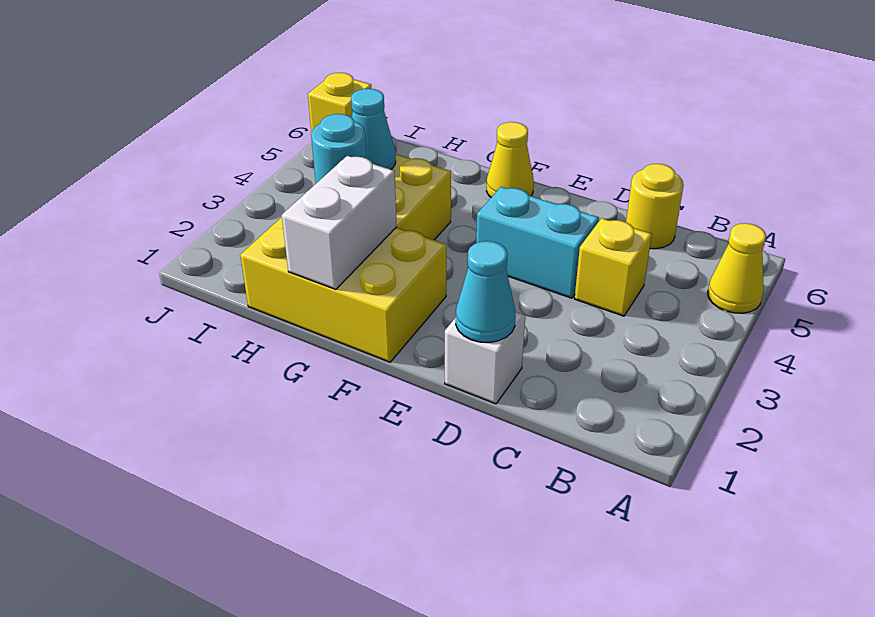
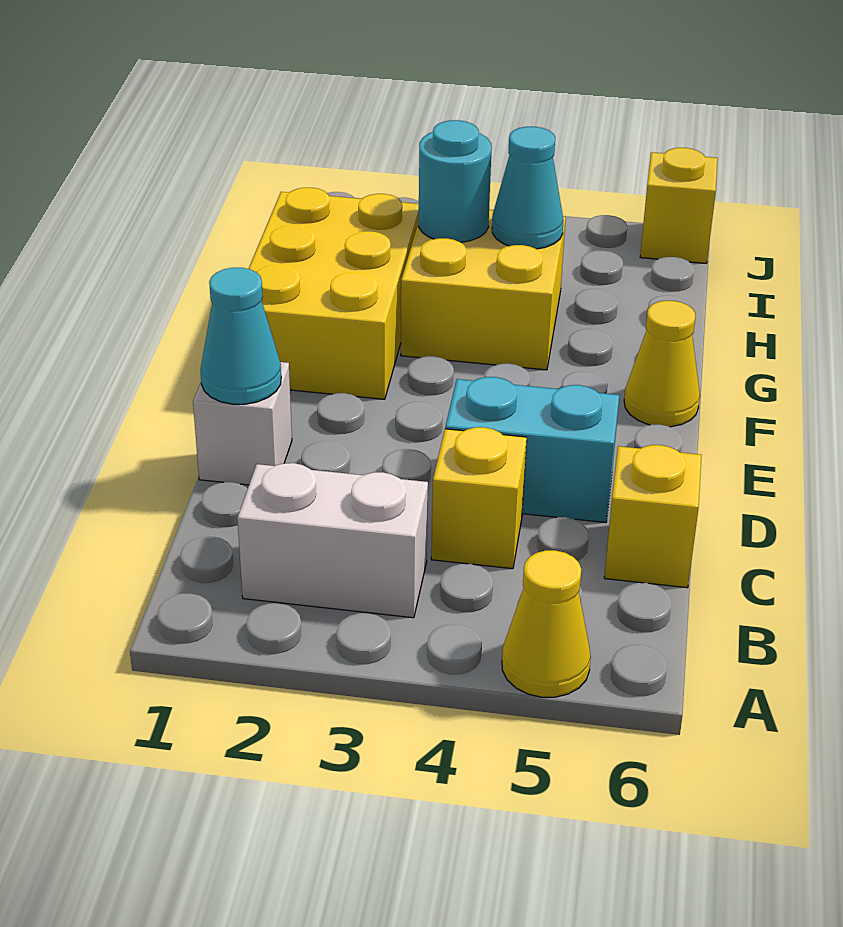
yellow round brick C6 level 1 -> yellow brick C6 level 1
cyan brick D4:E4 level 1 -> cyan brick D4:D5 level 1
white brick G1:G2 level 2 -> white brick B2:B3 level 1

